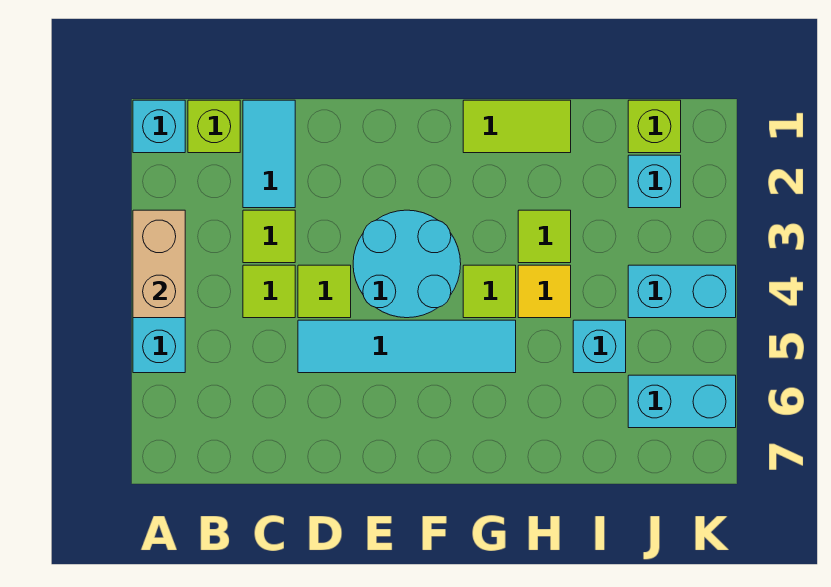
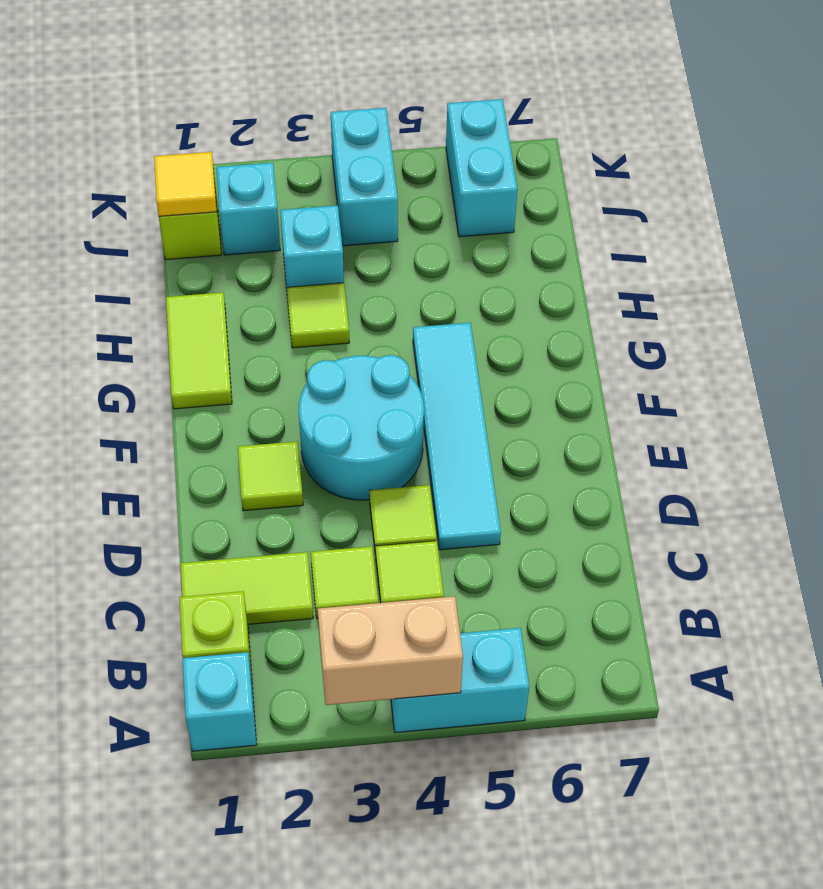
cyan tile C1:C2 level 1 -> lime tile C1:C2 level 1
lime tile G4 level 1 -> lime tile E2 level 1
yellow tile H4 level 1 -> yellow tile J1 level 2
cyan brick I5 level 1 -> cyan brick I3 level 1

